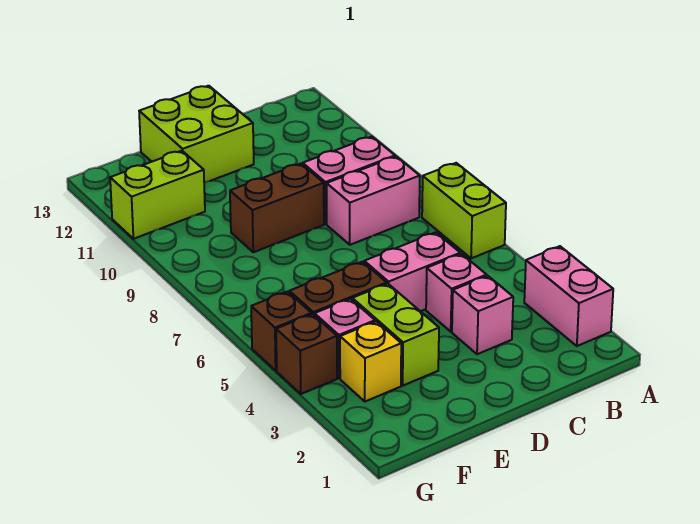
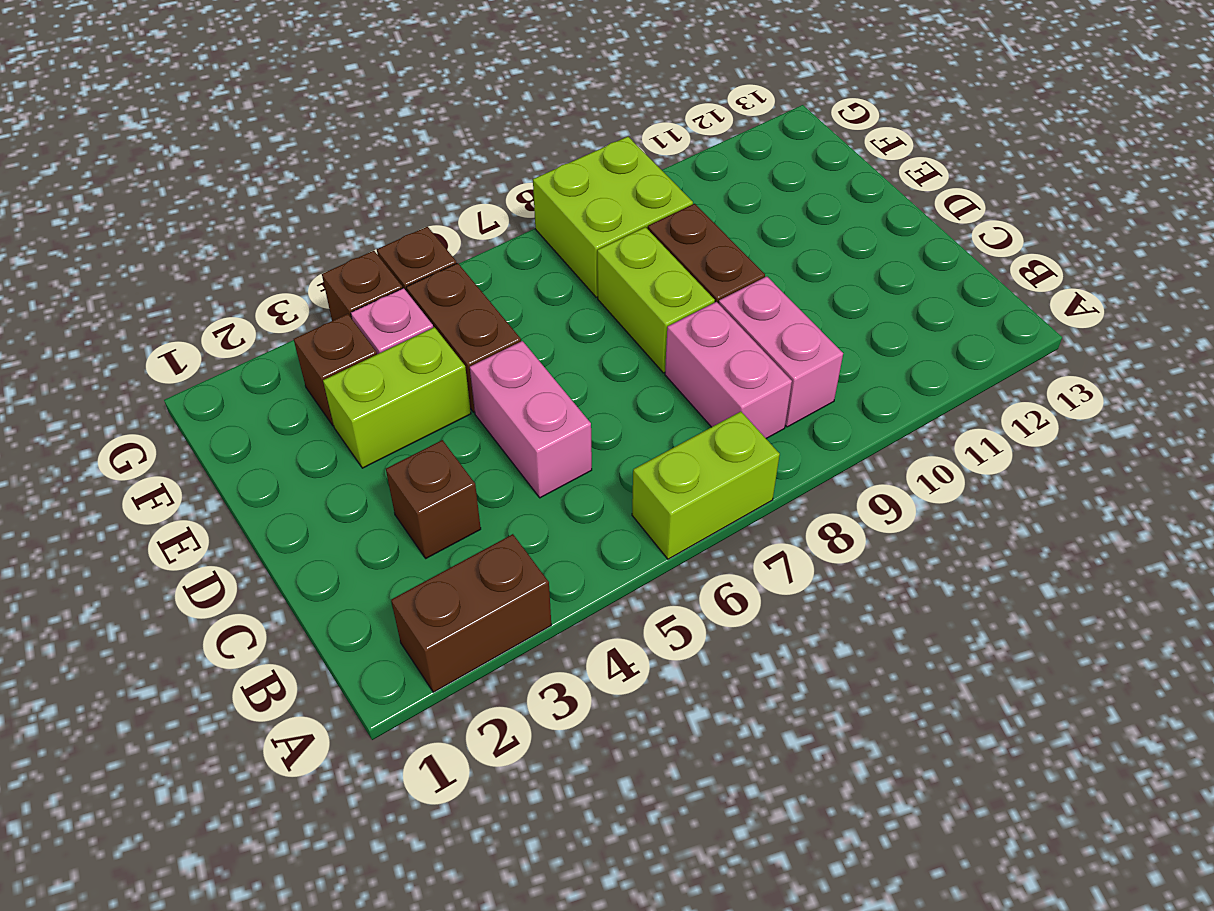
pink brick A2:A3 level 1 -> brown brick A2:A3 level 1
pink brick C3 level 1 -> brown brick C3 level 1
pink brick C4 level 1 -> none
lime brick D12:E13 level 1 -> lime brick F8:G9 level 1
yellow brick F3 level 1 -> brown brick F3 level 1
lime brick F11:G11 level 1 -> lime brick D8:E8 level 1

